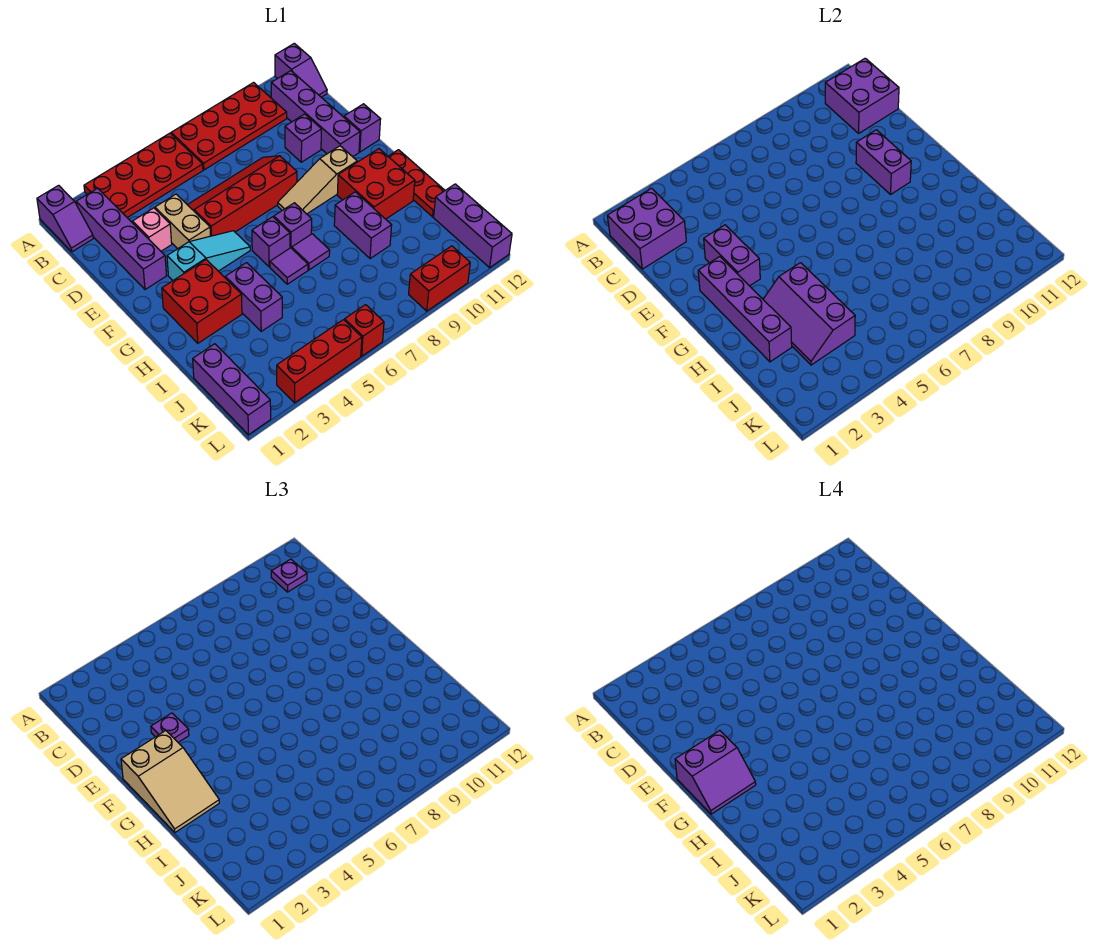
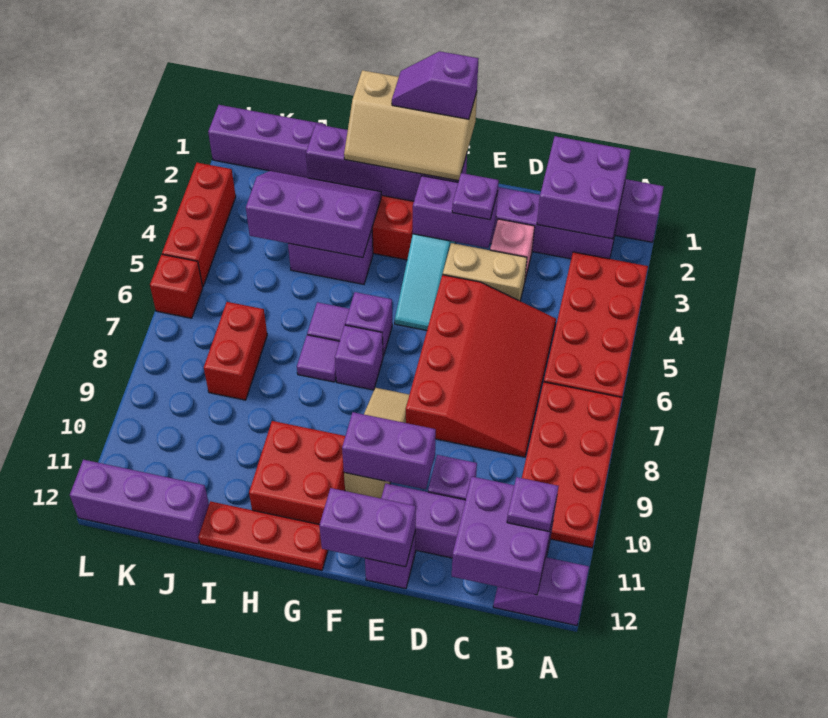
red slope D5:E8 level 1 top E -> red slope C5:E8 level 1 top E
tan slope F1:H2 level 3 top F -> tan slope F1:H2 level 3 top 1
purple slope F1:G2 level 4 top F -> purple slope F1:G1 level 4 top F
purple brick H9:I9 level 1 -> purple brick E12:F12 level 2
red brick L9:L10 level 1 -> red brick J7:J8 level 1

